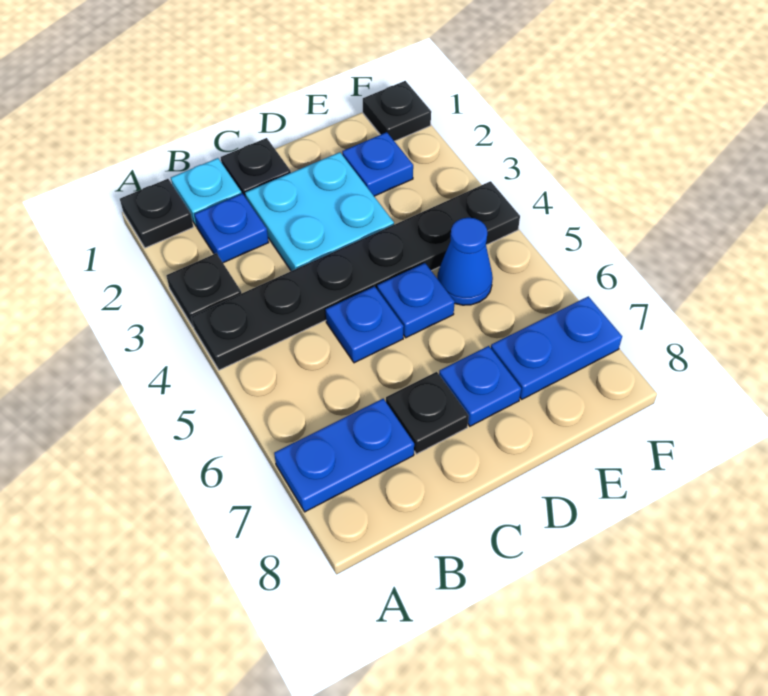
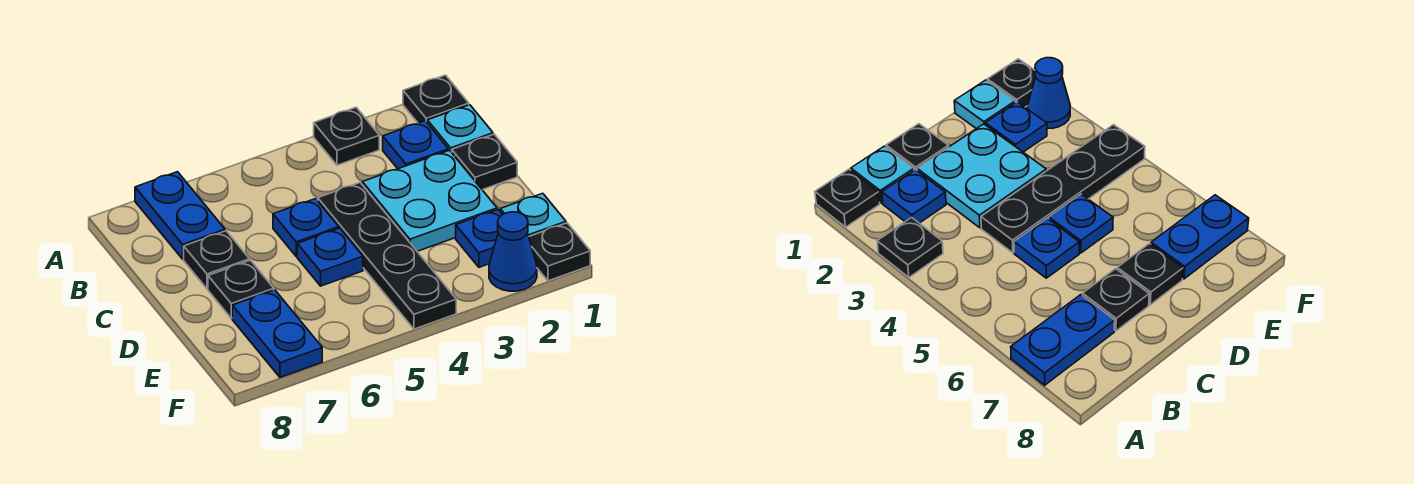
black plate A4:F4 level 1 -> black plate C4:F4 level 1
blue plate D7 level 1 -> black plate D7 level 1
none -> cyan plate E1 level 1
blue cone E5 level 1 -> blue cone F2 level 1

